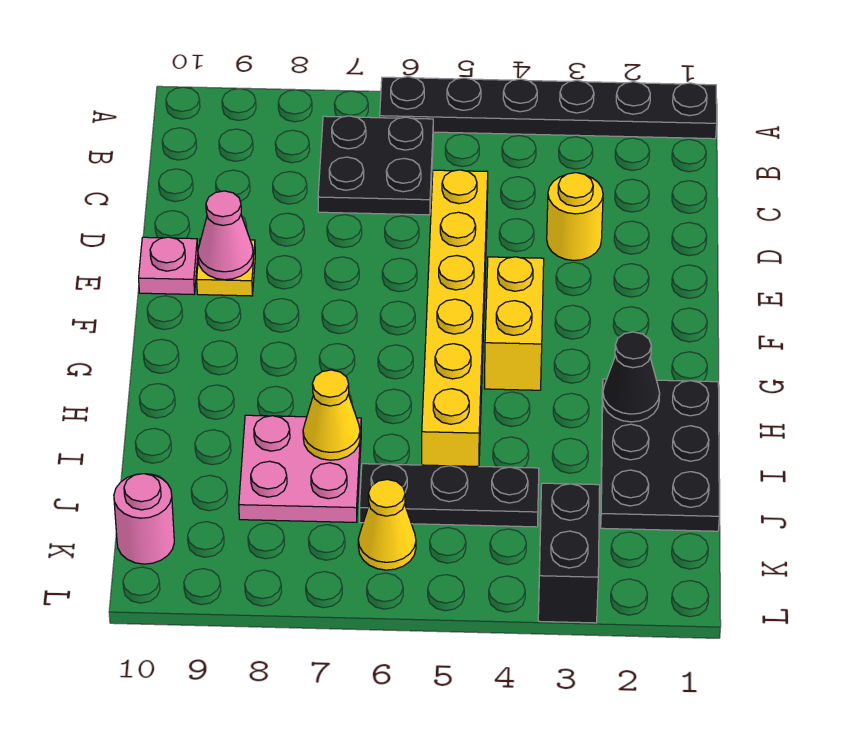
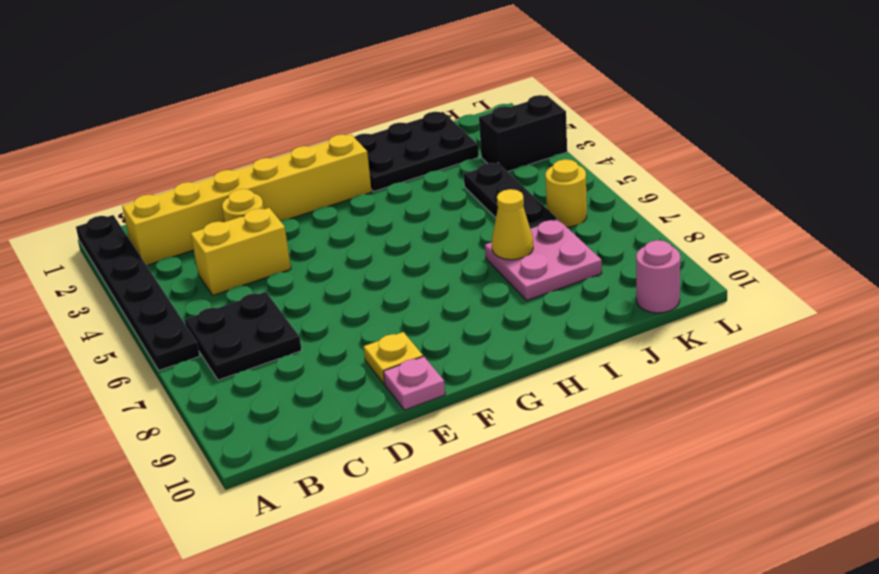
yellow brick D5:I5 level 1 -> yellow brick B2:G2 level 1
pink cone E9 level 2 -> none
yellow brick F4:G4 level 1 -> yellow brick C4:D4 level 1
black cone H2 level 2 -> none
yellow cone K6 level 1 -> yellow round brick K6 level 1

